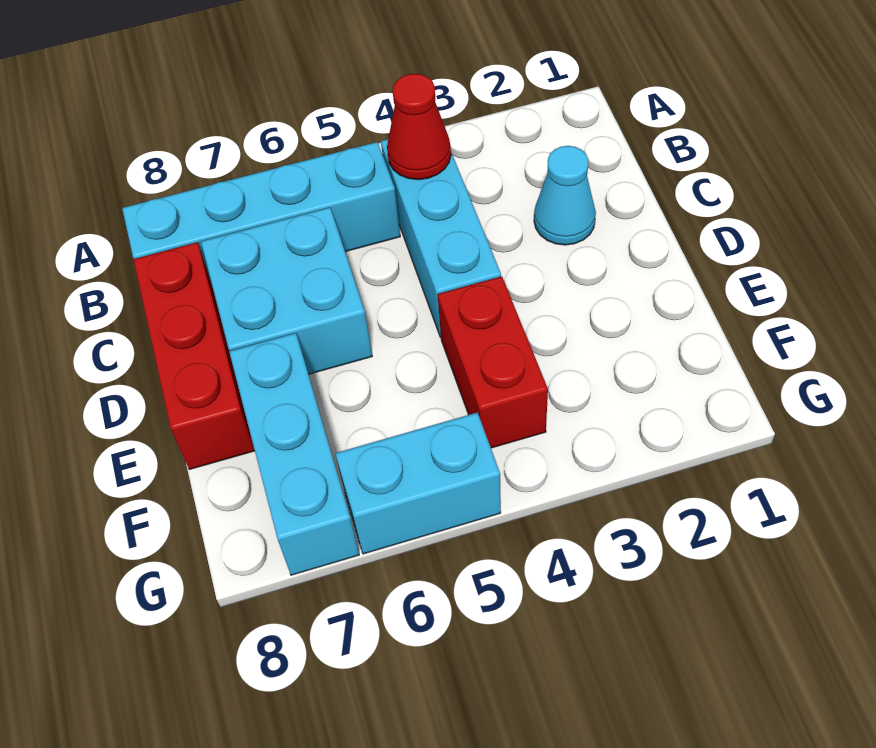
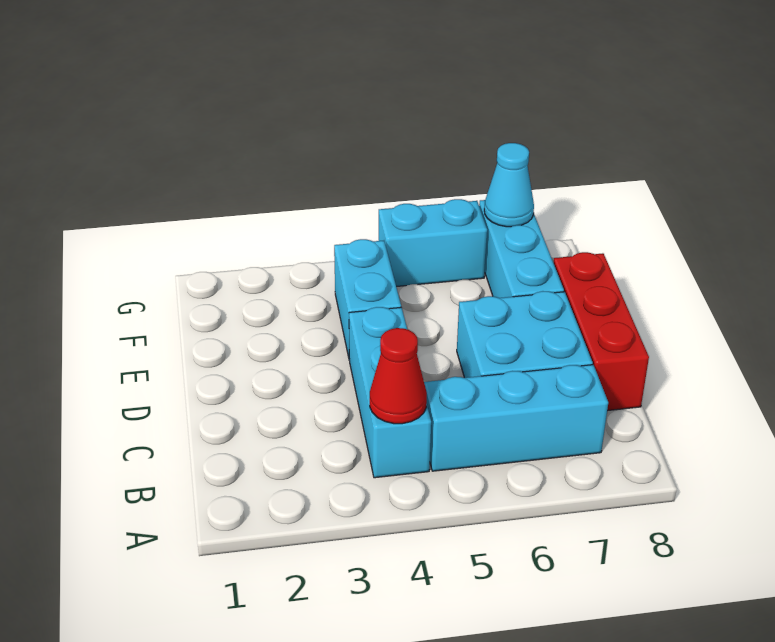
cyan brick B5:B8 level 1 -> cyan brick B5:B7 level 1
cyan cone C2 level 1 -> cyan cone G7 level 2
red brick E4:F4 level 1 -> cyan brick E4:F4 level 1

